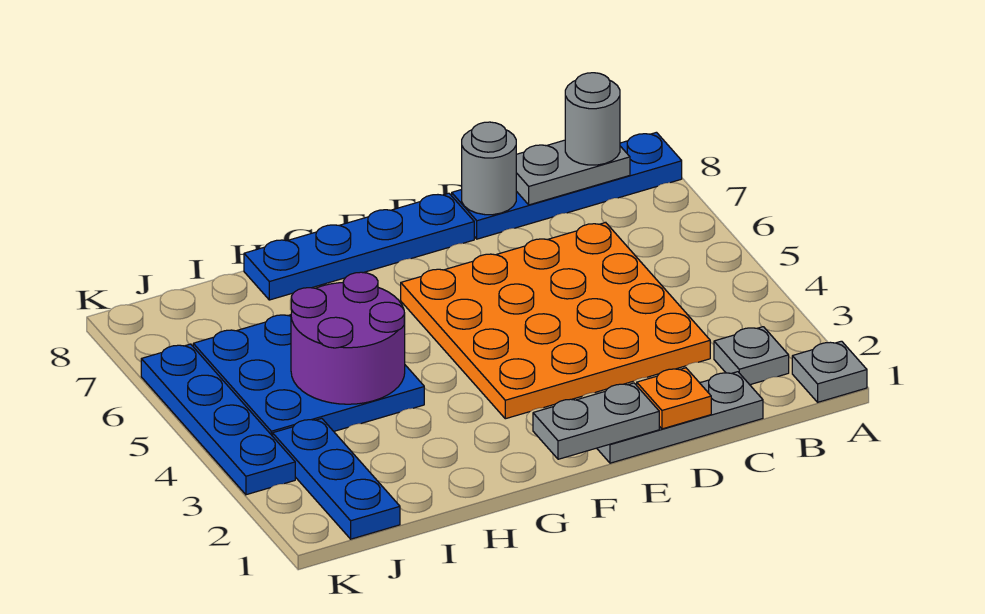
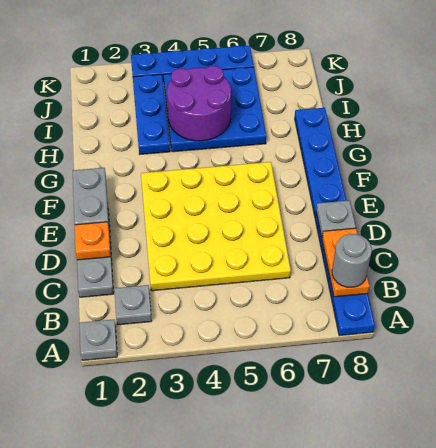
grey plate B8:C8 level 2 -> orange plate B8:C8 level 2
orange plate C3:F6 level 1 -> yellow plate C3:F6 level 1
grey round brick D8 level 2 -> grey plate D8 level 2
blue plate J1:J3 level 1 -> blue plate H3:J3 level 1

